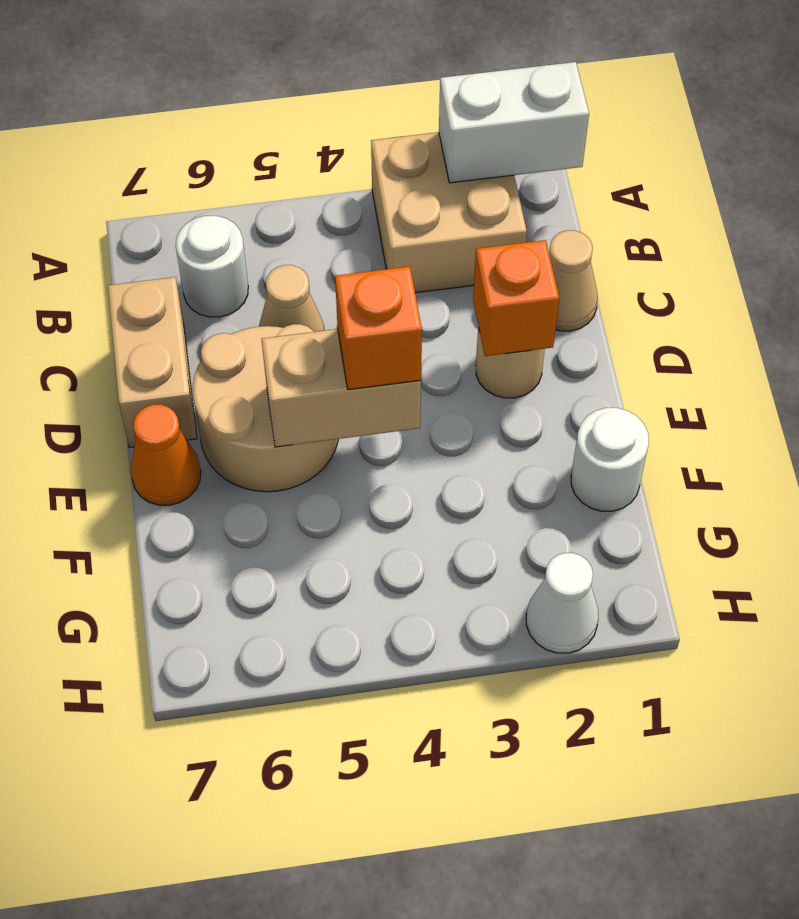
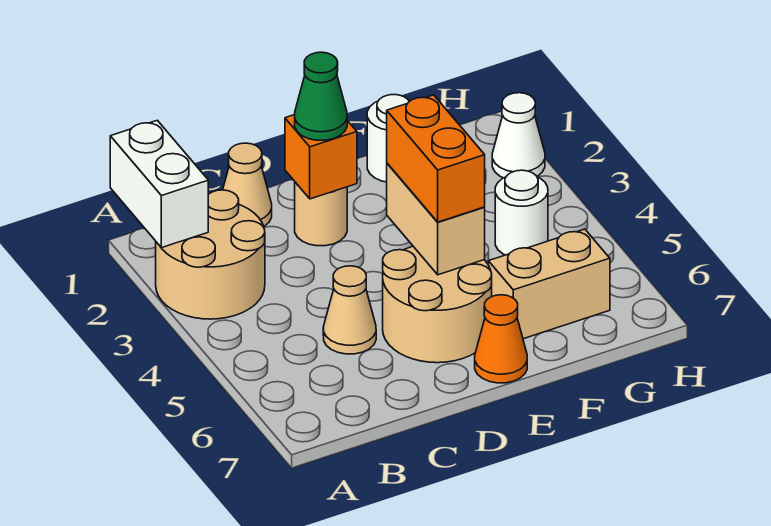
tan brick A2:B3 level 1 -> tan round brick A2:B3 level 1
white round brick B6 level 1 -> white round brick G4 level 1
tan brick C7:D7 level 1 -> tan brick F6:G6 level 1
none -> green cone D2 level 3
orange brick E4 level 3 -> orange brick E4:E5 level 3

